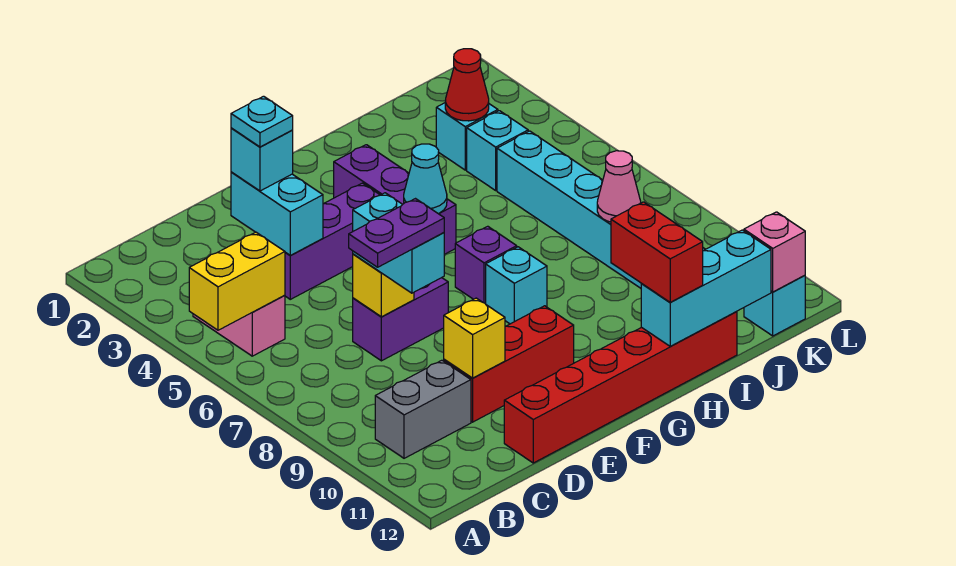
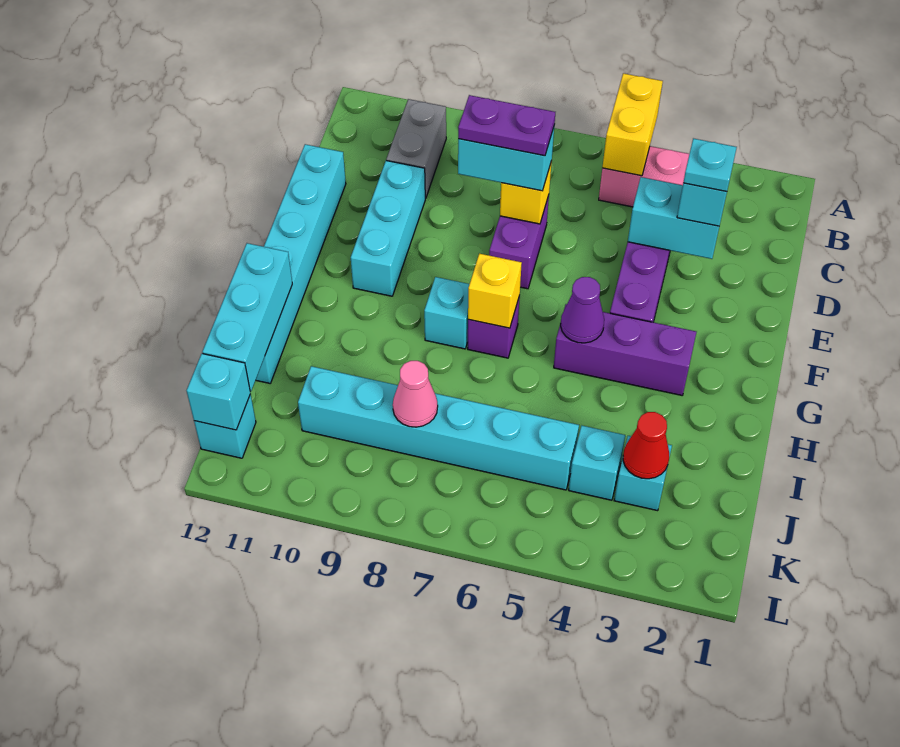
purple plate C8:D8 level 4 -> purple plate D7:D8 level 4
red brick D10:F10 level 1 -> cyan brick D10:F10 level 1
yellow brick D10 level 2 -> yellow brick G7 level 2
red brick D12:I12 level 1 -> cyan brick D12:I12 level 1
cyan cone G5 level 2 -> purple cone G5 level 2
red brick H11:H12 level 3 -> none
pink brick K12 level 2 -> cyan brick K12 level 2

